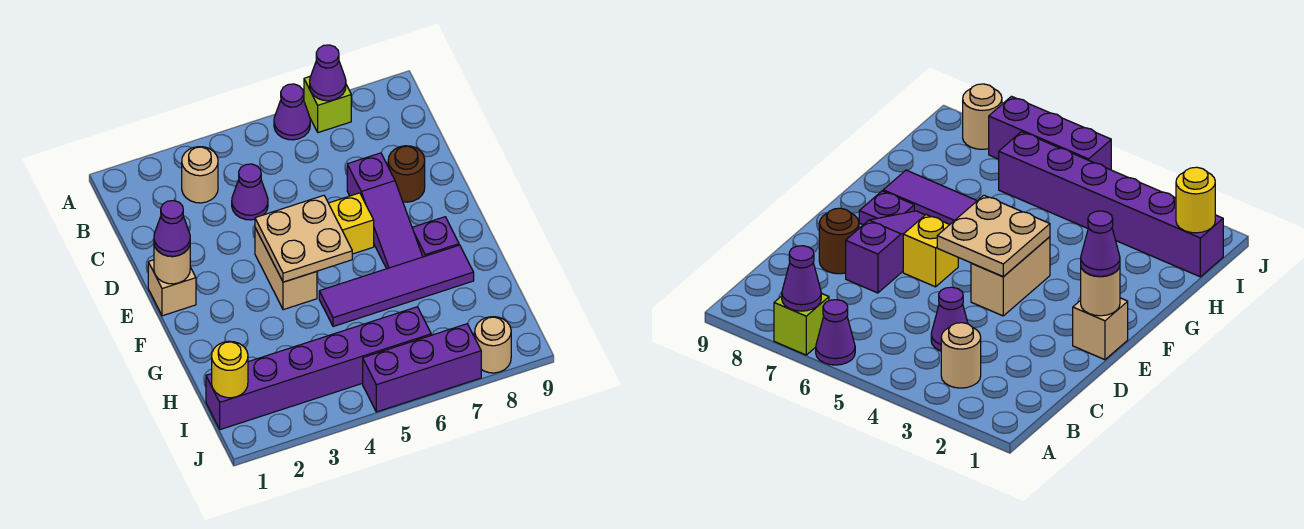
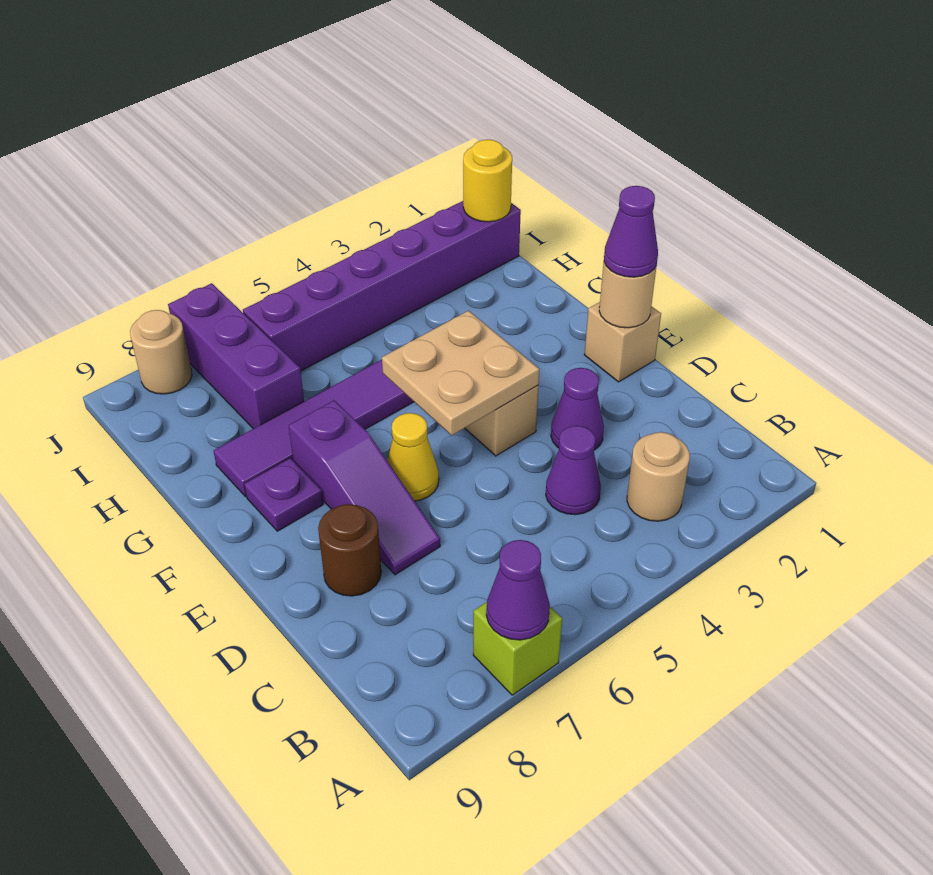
purple cone A6 level 1 -> purple cone D3 level 1
purple slope D7:F7 level 1 top D -> purple slope D7:F7 level 1 top F
yellow brick E6 level 1 -> yellow cone E6 level 1
purple brick J5:J7 level 1 -> purple brick H7:J7 level 1

